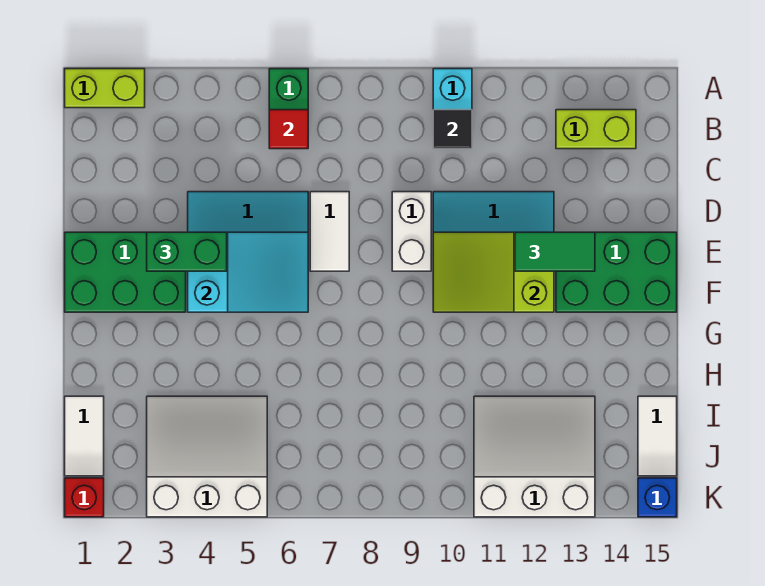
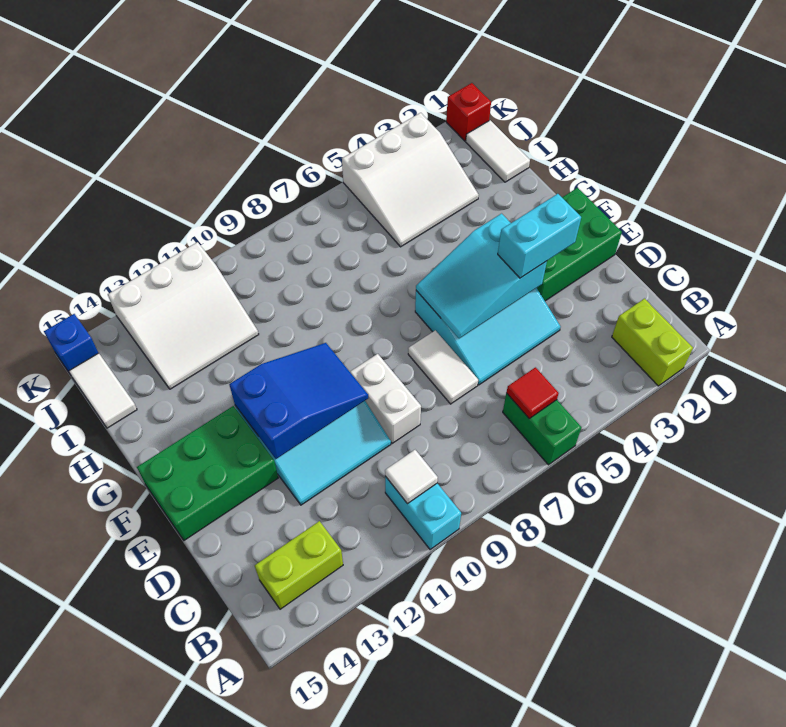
lime brick A1:A2 level 1 -> lime brick A2:B2 level 1
black tile B10 level 2 -> white tile B10 level 2
green brick E3:E4 level 3 -> cyan brick E3:E4 level 3
lime slope E10:F12 level 2 top 12 -> blue slope E10:F12 level 2 top 12
green tile E12:E13 level 3 -> none

